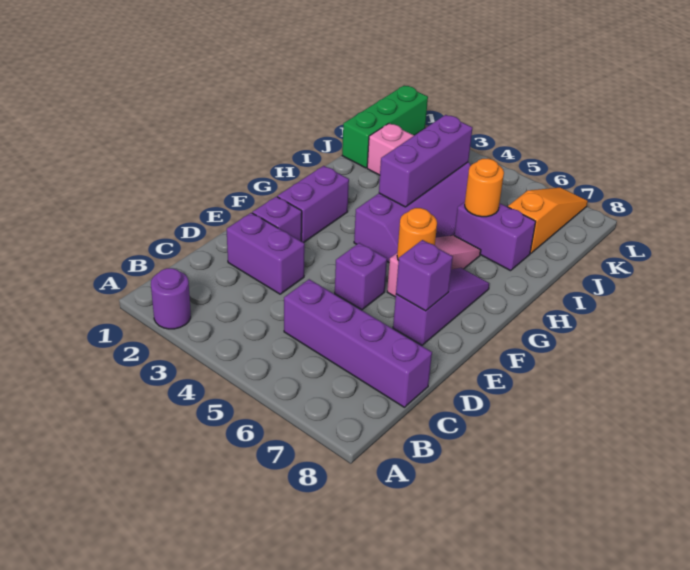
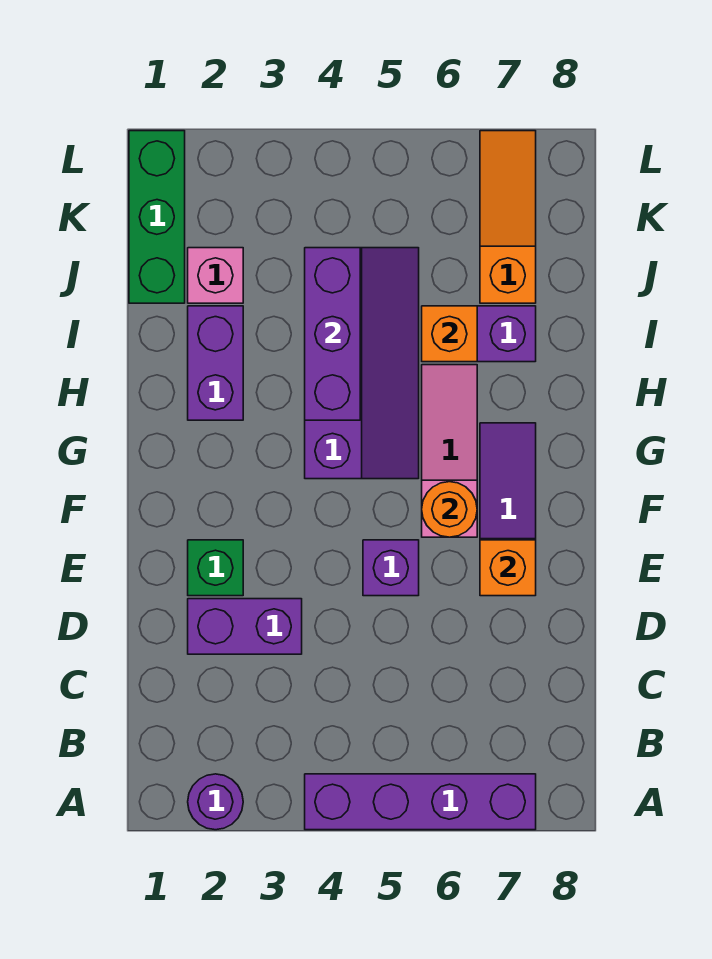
purple brick C5:C8 level 1 -> purple brick A4:A7 level 1
purple brick E2 level 1 -> green brick E2 level 1
purple brick E7 level 2 -> orange brick E7 level 2
purple brick F2:G2 level 1 -> purple brick H2:I2 level 1
orange round brick I6 level 2 -> orange brick I6 level 2

